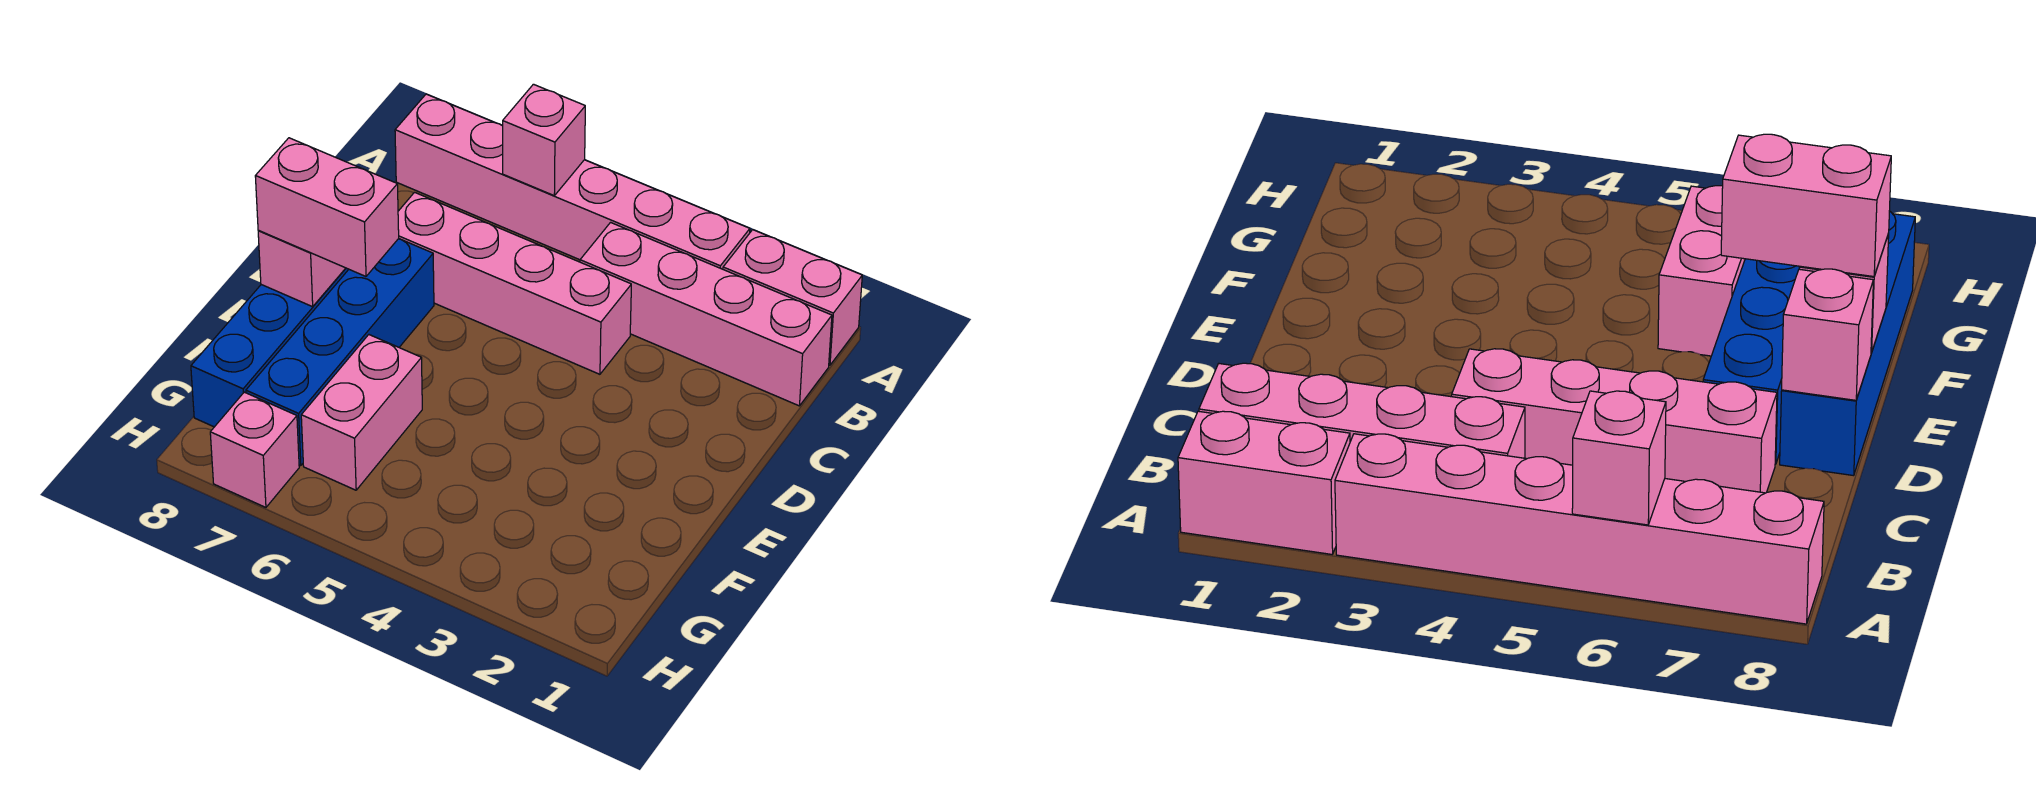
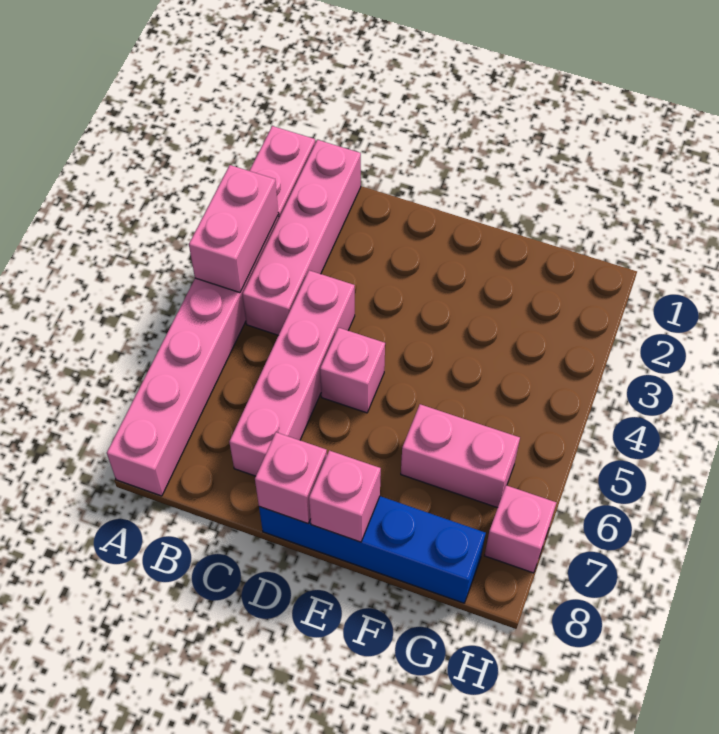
pink brick A6 level 2 -> pink brick D5 level 1
blue brick D7:G7 level 1 -> none
pink brick E7:E8 level 3 -> pink brick A3:A4 level 2

